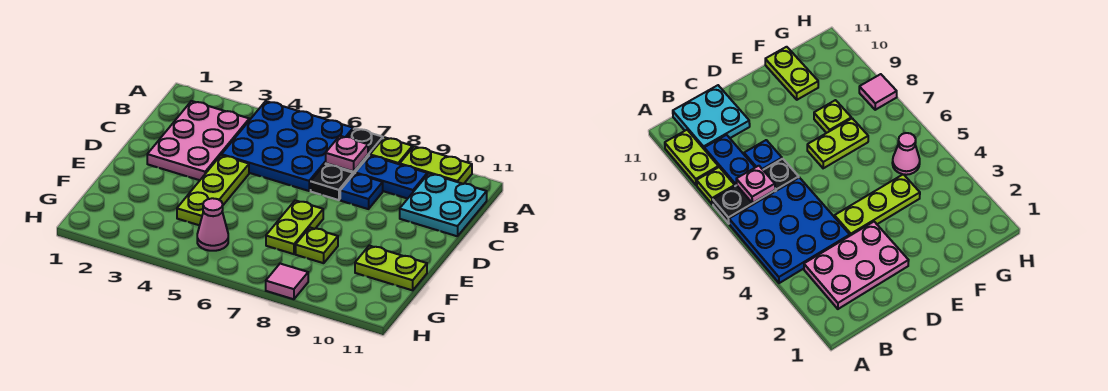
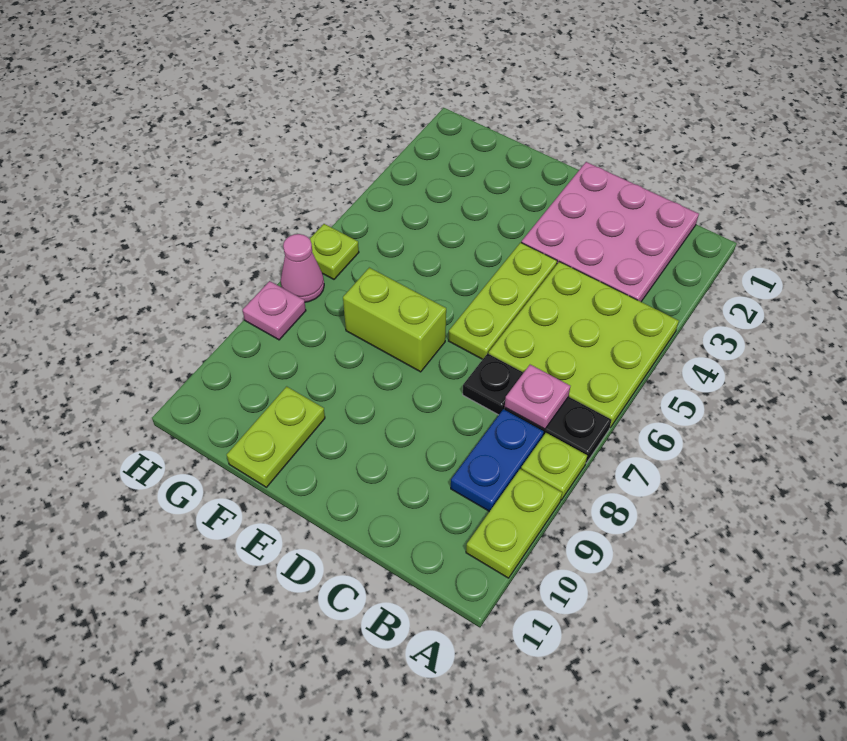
blue plate A4:C6 level 1 -> lime plate A4:C6 level 1
pink plate B2:D3 level 1 -> pink plate B1:D3 level 1
cyan plate B10:C11 level 1 -> none
blue plate C8 level 1 -> none
lime plate D4:F4 level 1 -> lime plate D4:D6 level 1
lime plate E7:F7 level 1 -> lime brick E7:F7 level 1
lime plate F8 level 1 -> lime plate H6 level 1
pink cone G5 level 1 -> pink cone H7 level 1
pink tile H8 level 1 -> pink plate H8 level 1

